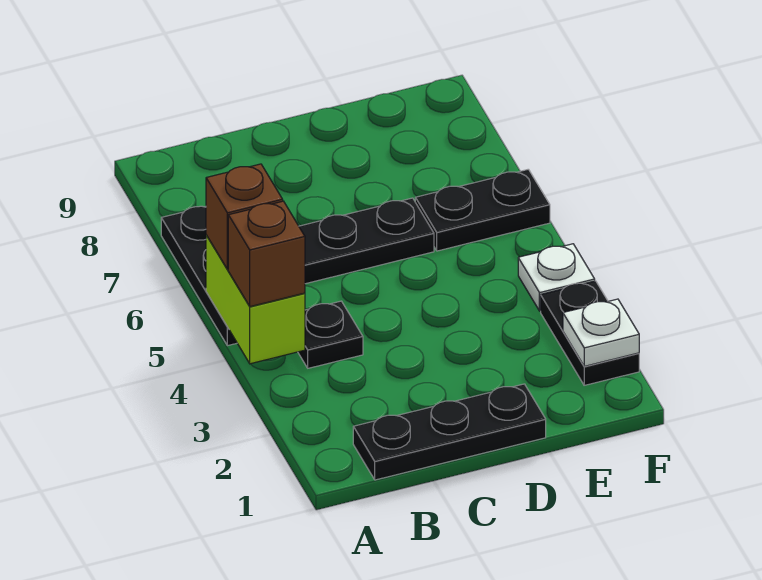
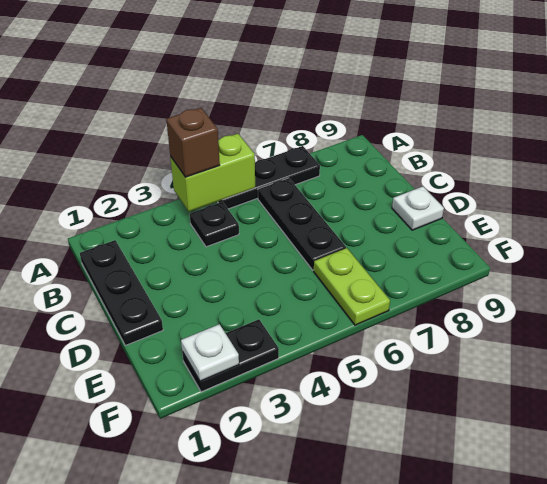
brown brick A5 level 3 -> none
black plate E6:F6 level 1 -> lime plate E6:F6 level 1
white plate F4 level 1 -> white plate D9 level 1

